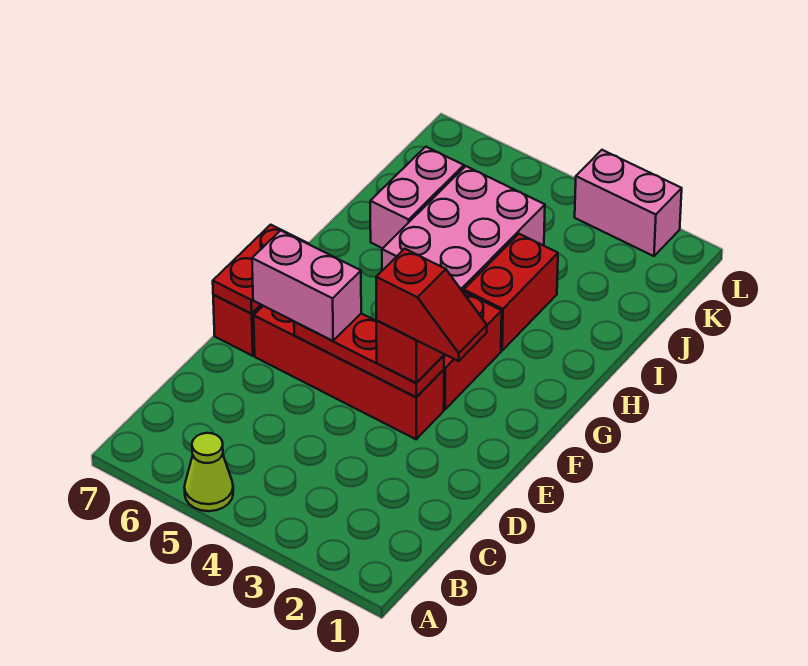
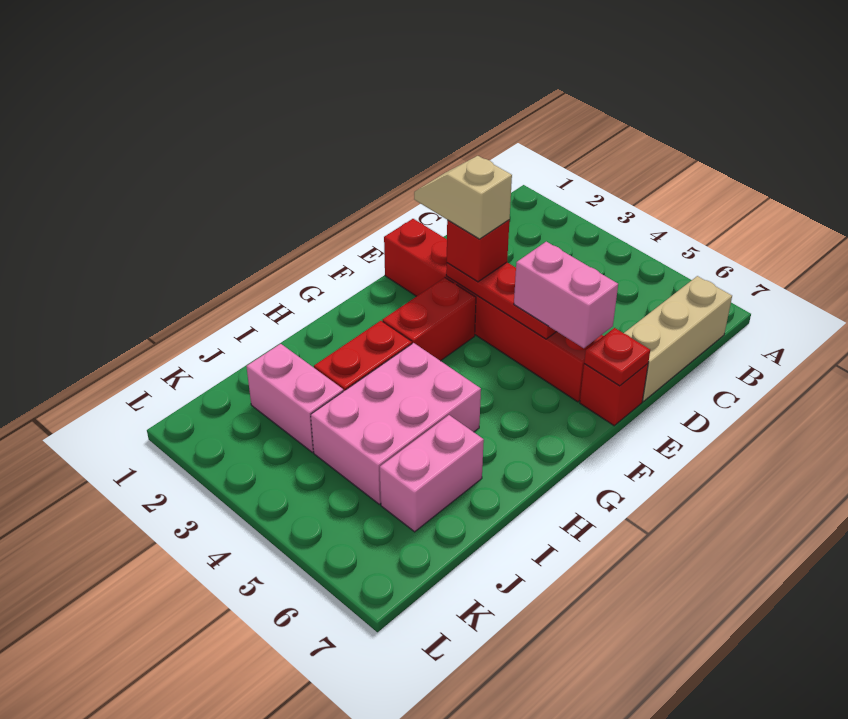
lime cone A5 level 1 -> none
none -> tan brick B7:D7 level 1
red slope E2:E3 level 4 top 3 -> tan slope E2:E3 level 4 top 3
red brick E3:E6 level 1 -> red brick E1:E6 level 1
red plate E7:F7 level 2 -> red plate E7 level 2
pink brick L2:L3 level 1 -> pink brick J2:J3 level 1

